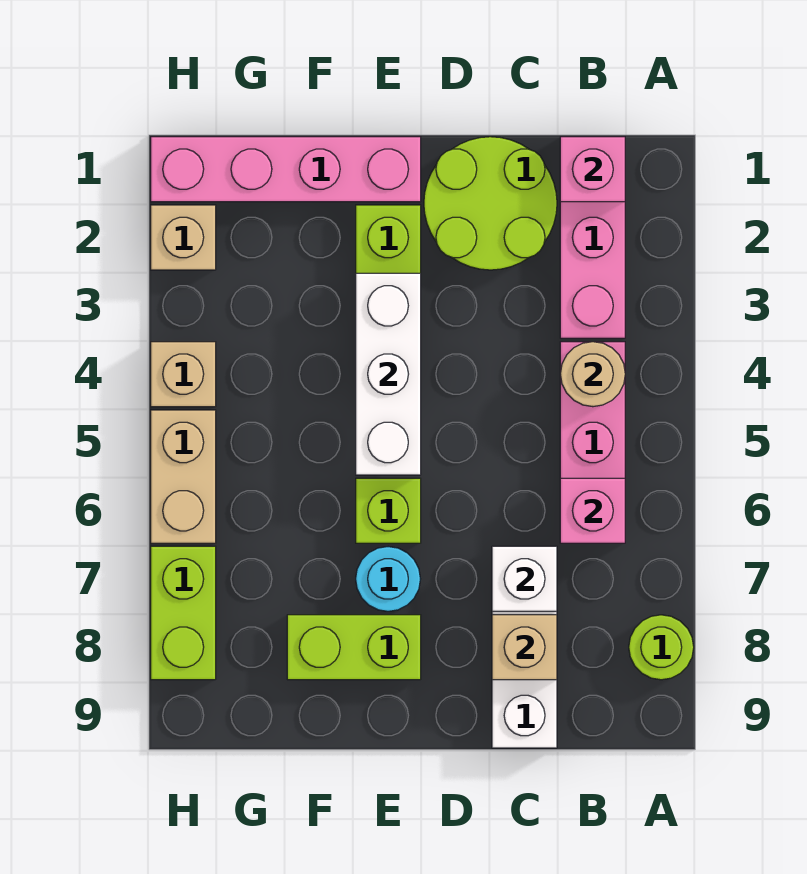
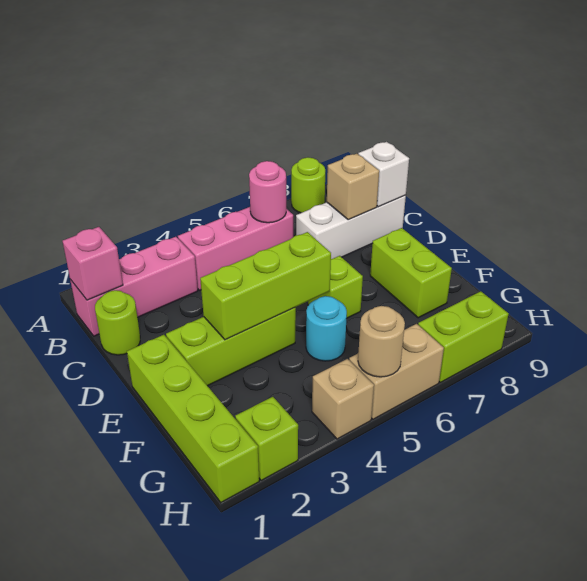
tan round brick B4 level 2 -> tan round brick H5 level 2
pink brick B6 level 2 -> pink round brick B6 level 2
lime round brick C1:D2 level 1 -> lime round brick C1 level 1
white brick C7 level 2 -> white brick C9 level 2
pink brick E1:H1 level 1 -> lime brick E1:H1 level 1
white brick E3:E5 level 2 -> lime brick E3:E5 level 2
cyan round brick E7 level 1 -> cyan round brick F5 level 1
tan brick H2 level 1 -> lime brick H2 level 1

